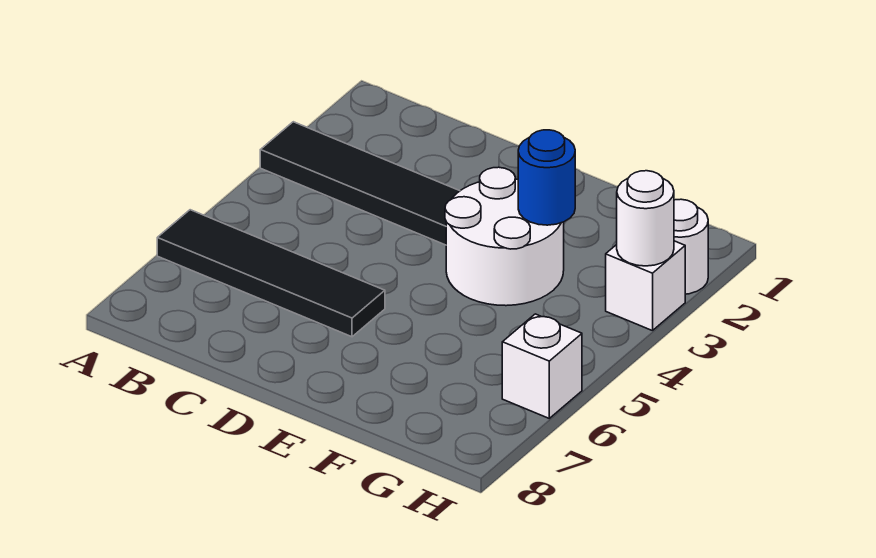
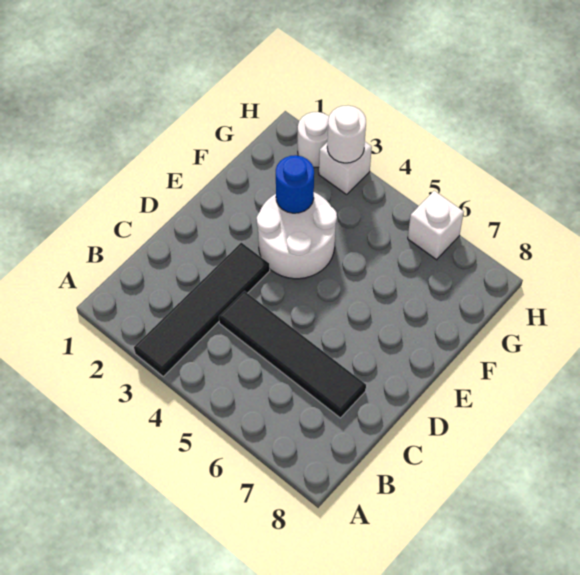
black tile A6:D6 level 1 -> black tile C4:C7 level 1

